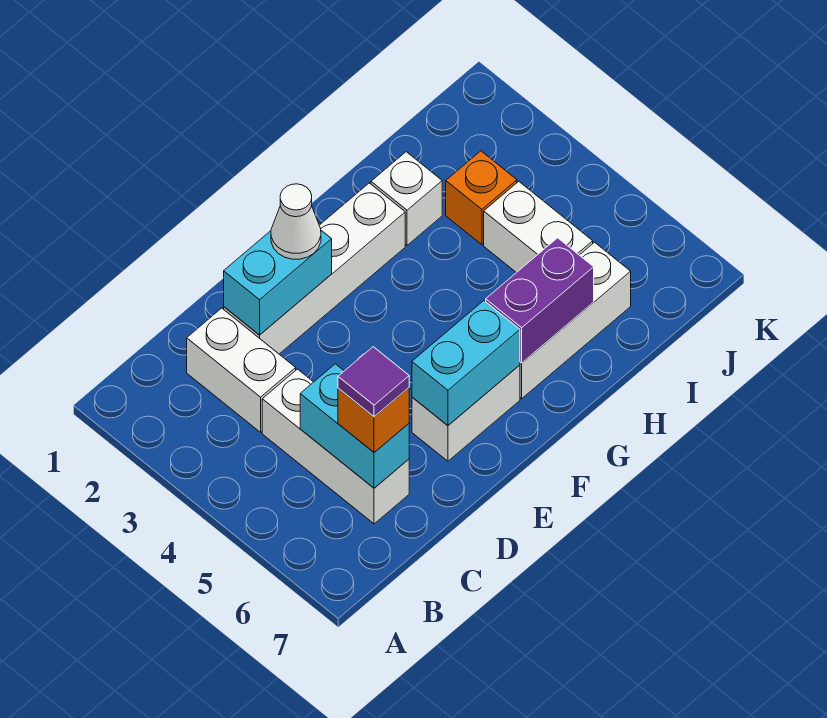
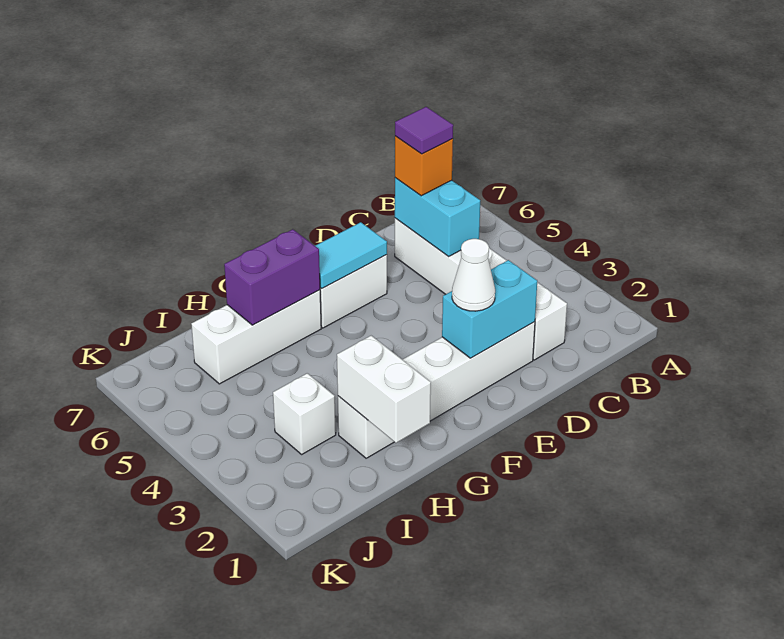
cyan brick E6:F6 level 2 -> cyan tile E6:F6 level 2
orange brick I3 level 1 -> white brick I3 level 1
white brick I4:I5 level 1 -> white brick H1:H2 level 2

